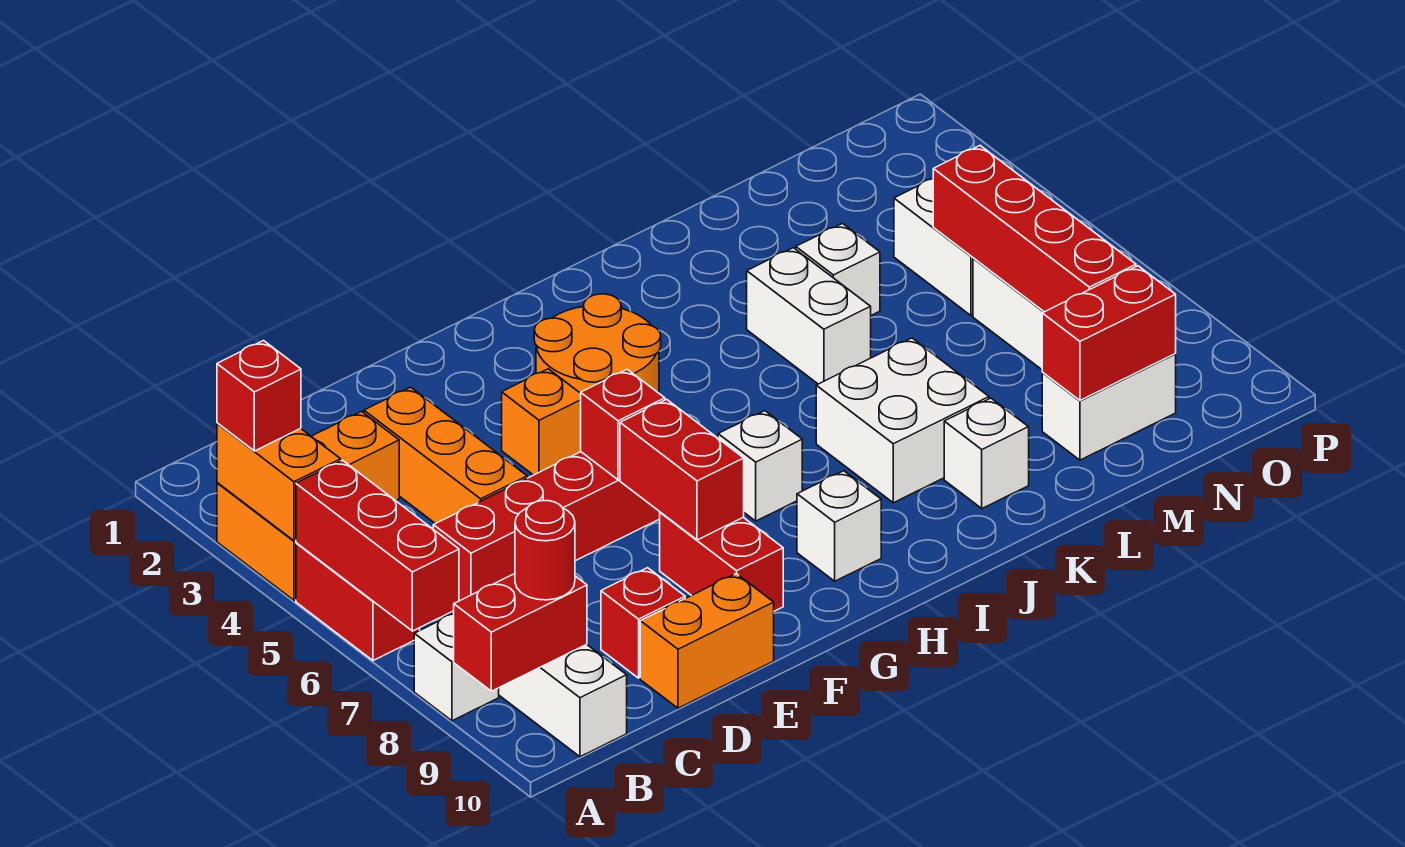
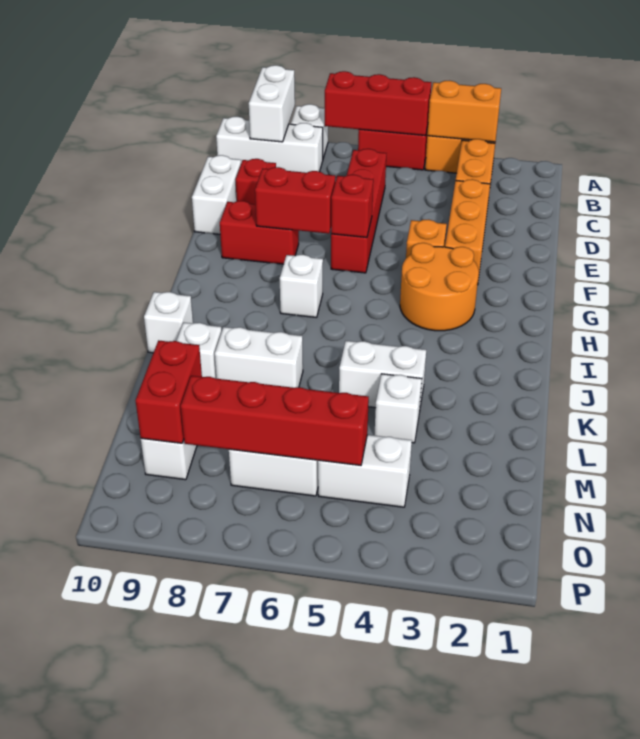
red brick A3 level 3 -> none
red brick A9:B9 level 2 -> white brick A9:B9 level 2
red round brick B9 level 3 -> none
orange brick D3:D5 level 1 -> orange brick D3:F3 level 1
orange brick D10:E10 level 1 -> white brick D10:E10 level 1
white brick H9 level 1 -> white brick J10 level 1
white brick J7:K8 level 1 -> white brick K7:K8 level 1

